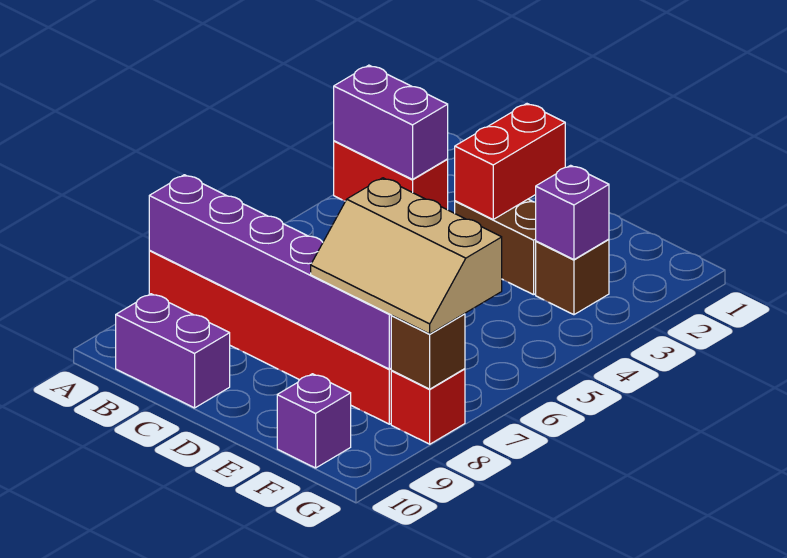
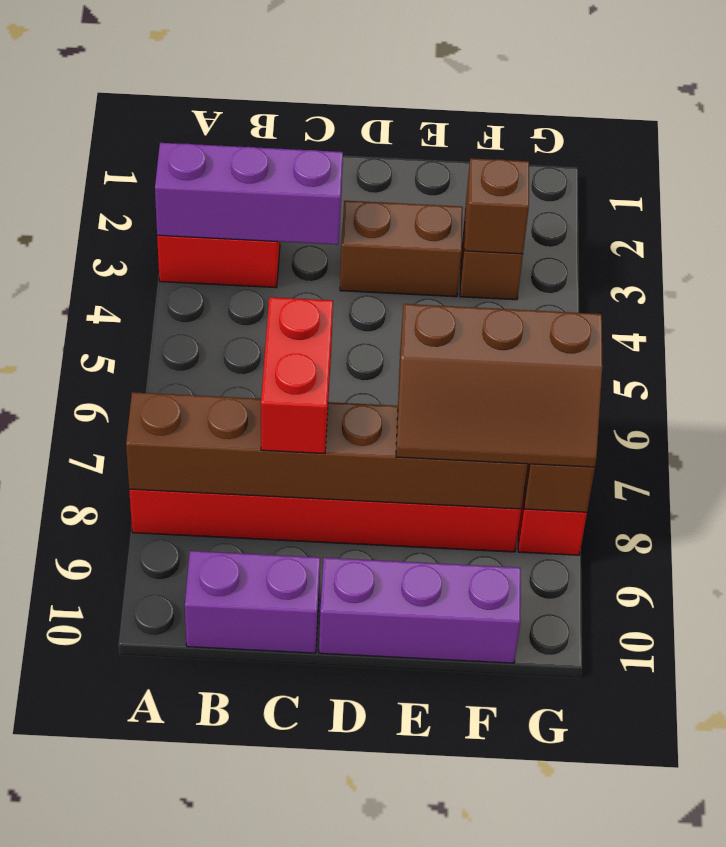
purple brick A3:B3 level 2 -> purple brick A3:C3 level 2
purple brick A8:F8 level 2 -> brown brick A8:F8 level 2
red brick D2:D3 level 2 -> red brick C7:C8 level 3
tan slope E7:G8 level 3 top 7 -> brown slope E7:G8 level 3 top 7
purple brick F3 level 2 -> brown brick F3 level 2
purple brick F10 level 1 -> purple brick D10:F10 level 1

